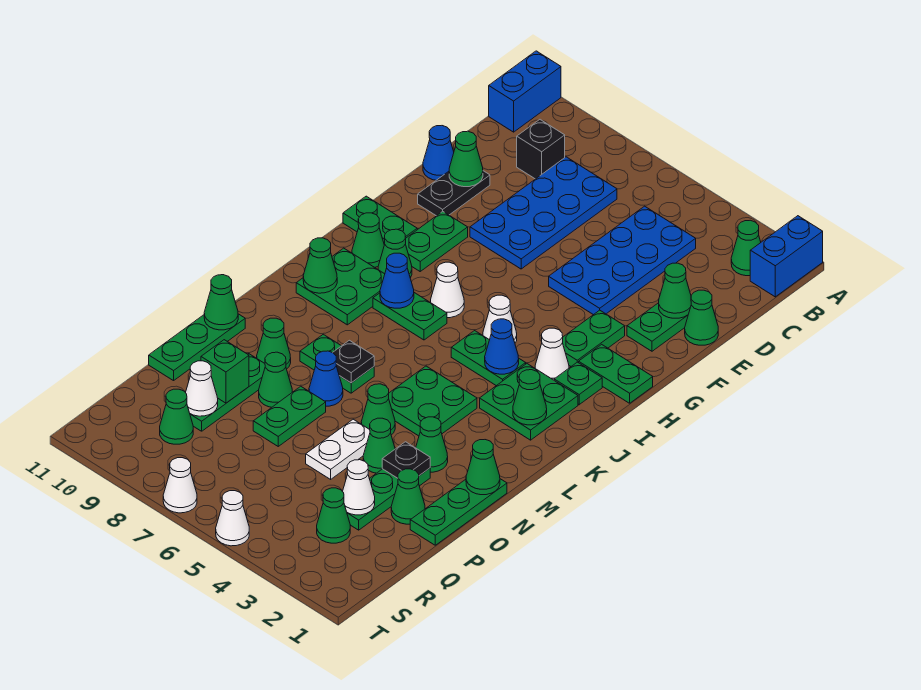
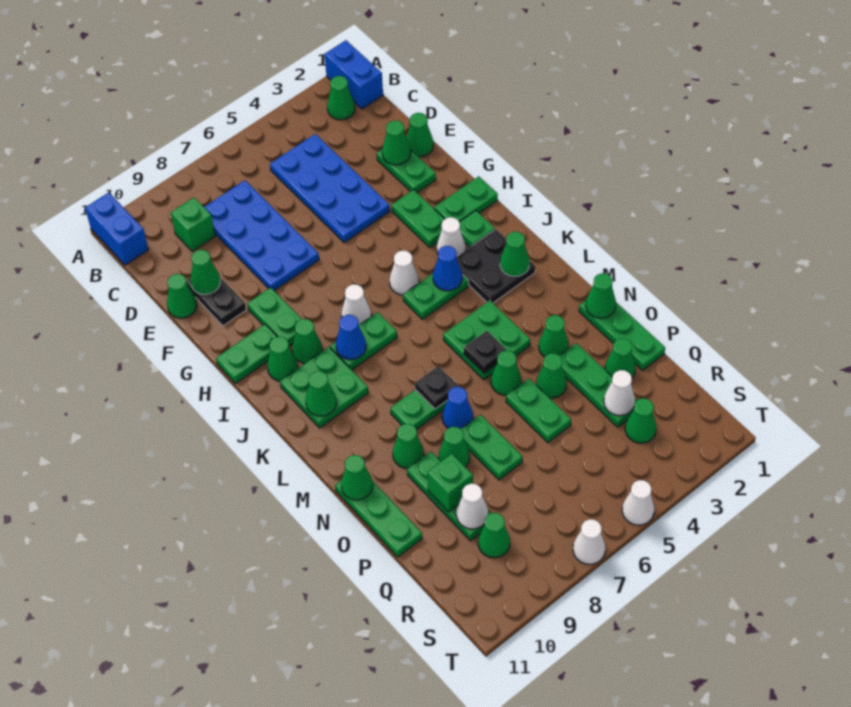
black brick C9 level 1 -> green brick C9 level 1
blue cone E11 level 1 -> green cone E11 level 1
green plate J2:K3 level 1 -> black plate J2:K3 level 1
black plate O3 level 2 -> black plate M5 level 2
white plate O5:P5 level 1 -> green plate O5:P5 level 1

